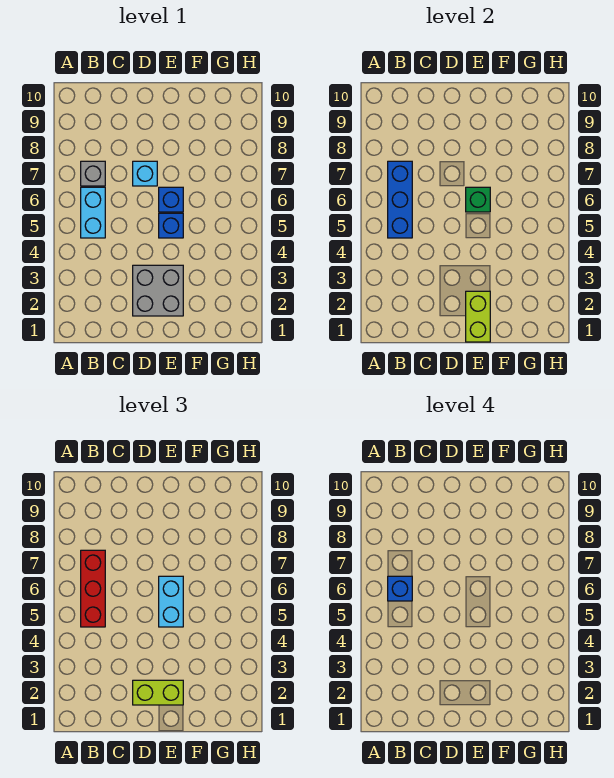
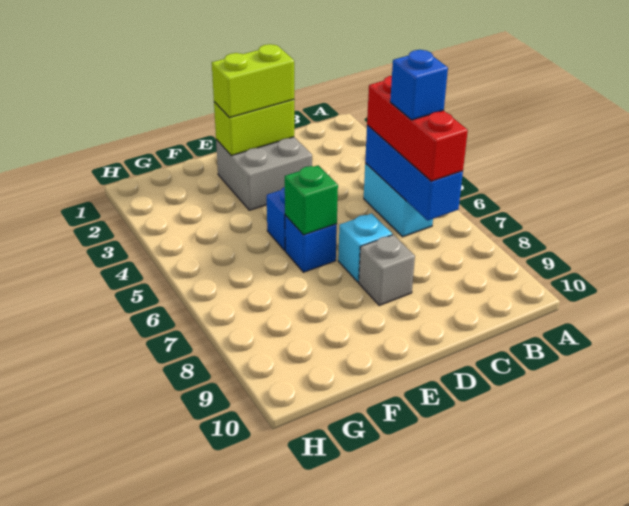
grey brick B7 level 1 -> grey brick D8 level 1
lime brick E1:E2 level 2 -> lime brick D2:E2 level 2
cyan brick E5:E6 level 3 -> none

